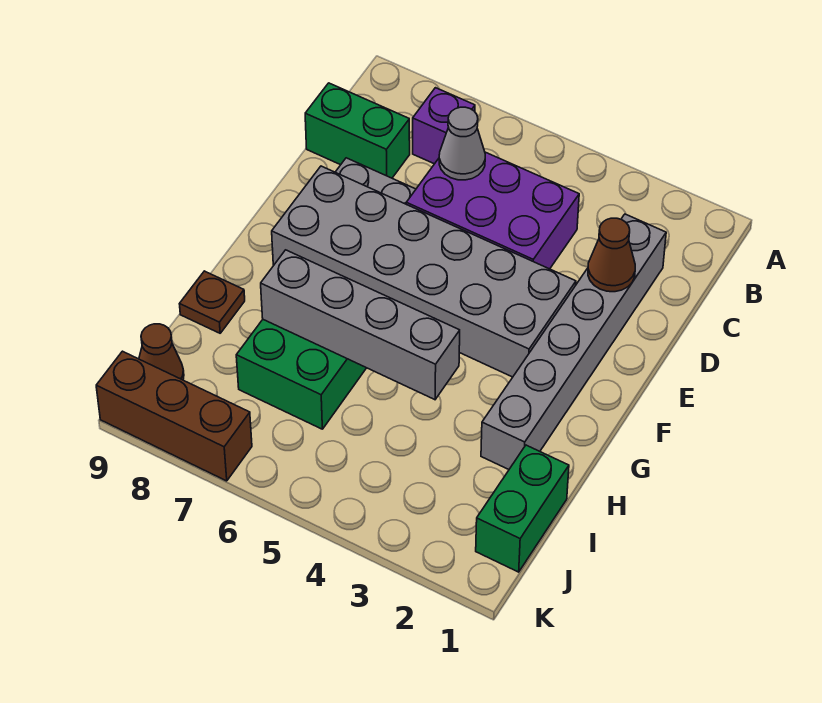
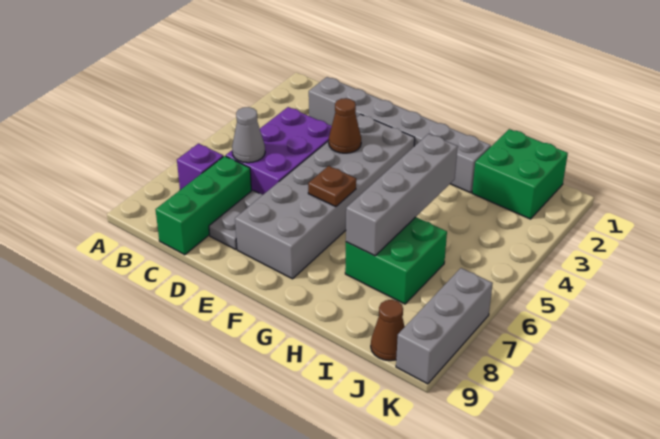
green brick C8:C9 level 1 -> green brick C7:C9 level 1
brown cone D2 level 2 -> brown cone E4 level 2
brown plate H9 level 1 -> brown plate F6 level 2
green brick I1:J1 level 1 -> green brick I1:J2 level 1
brown brick K7:K9 level 1 -> grey brick K7:K9 level 1

